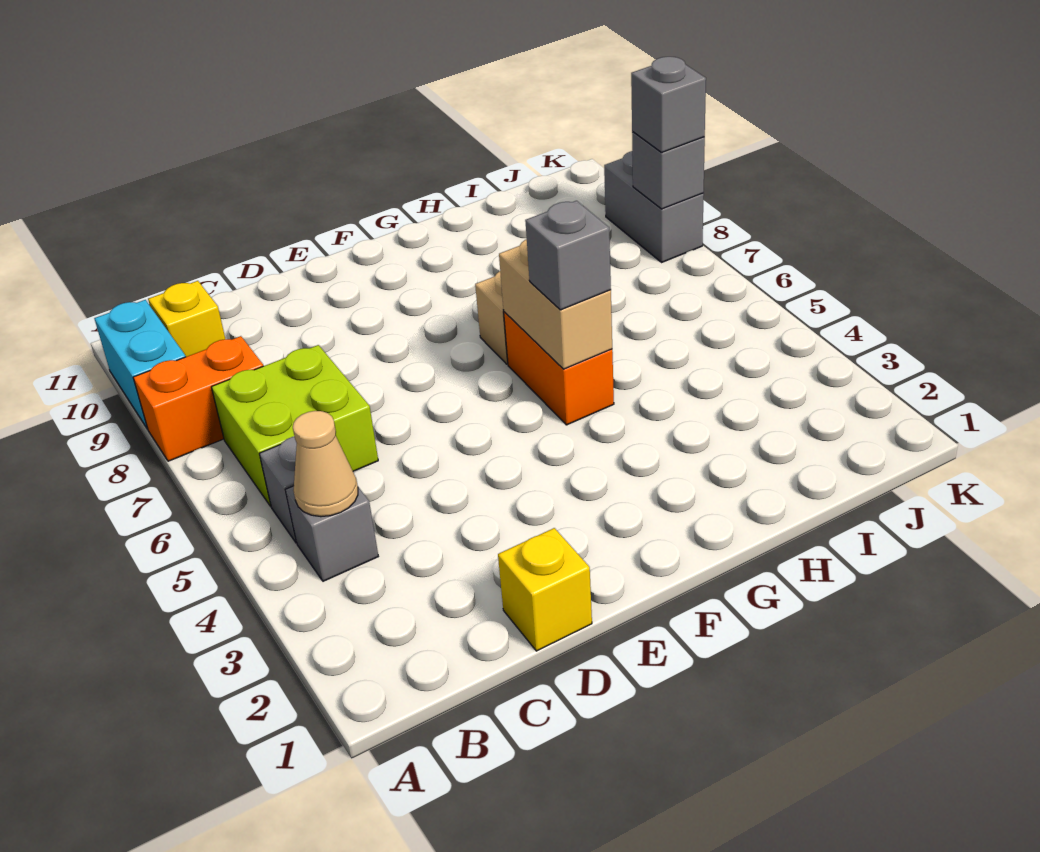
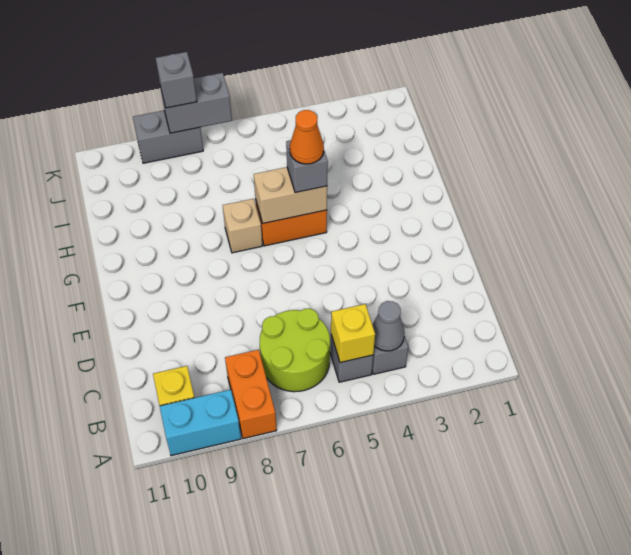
tan cone B4 level 2 -> grey cone B4 level 2
lime brick B6:C7 level 1 -> lime round brick B6:C7 level 1
yellow brick D1 level 1 -> yellow brick B5 level 2
none -> orange cone G5 level 4
grey brick K8 level 2 -> grey brick K7:K8 level 2

